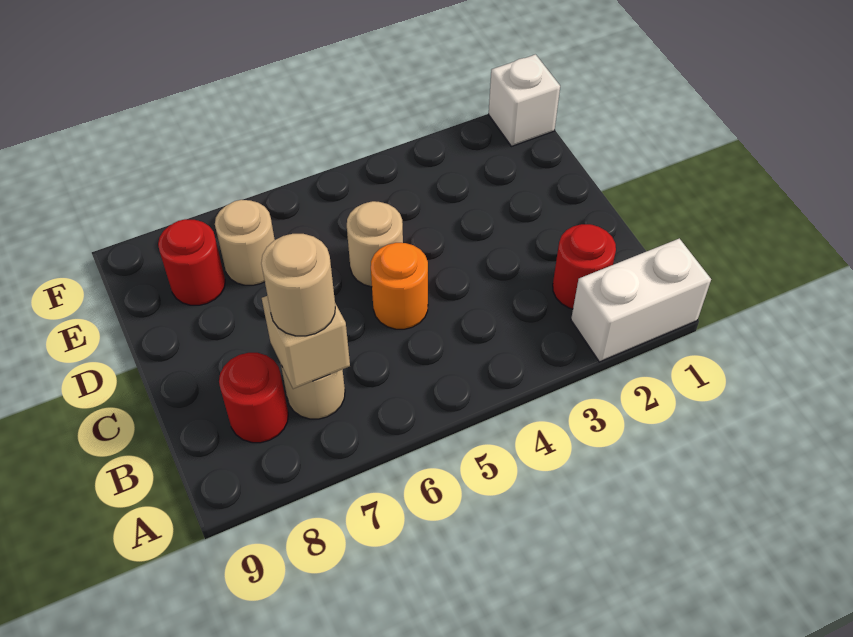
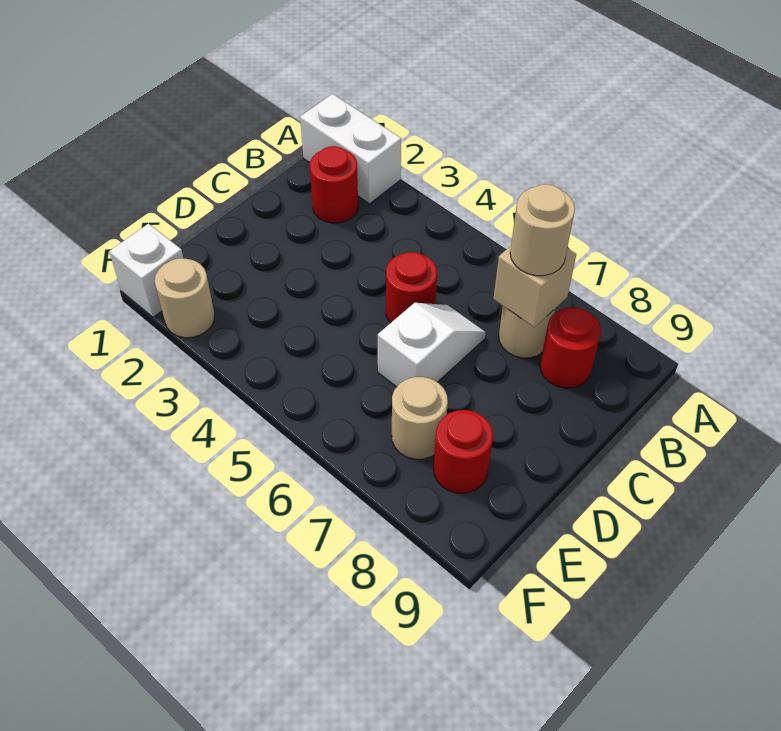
orange round brick C5 level 1 -> red round brick C5 level 1
none -> white slope C6:D6 level 1 top D
tan round brick D5 level 1 -> tan round brick F2 level 1

